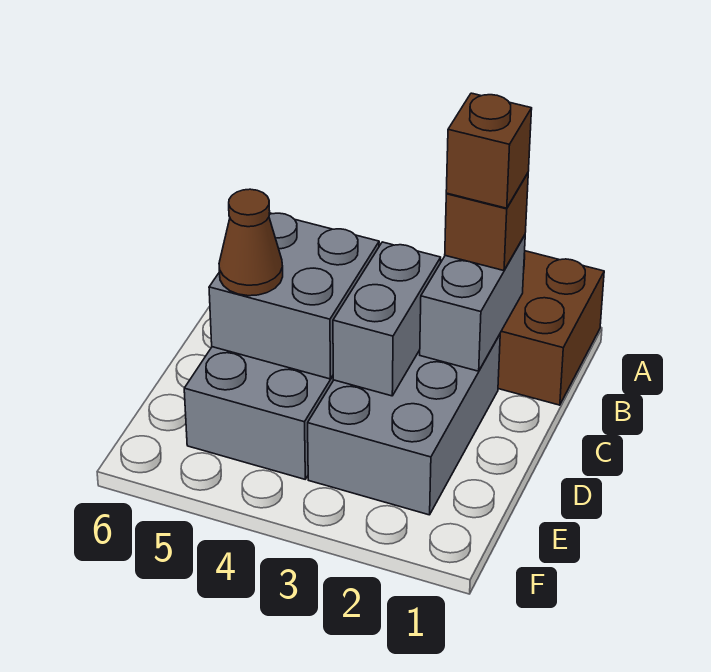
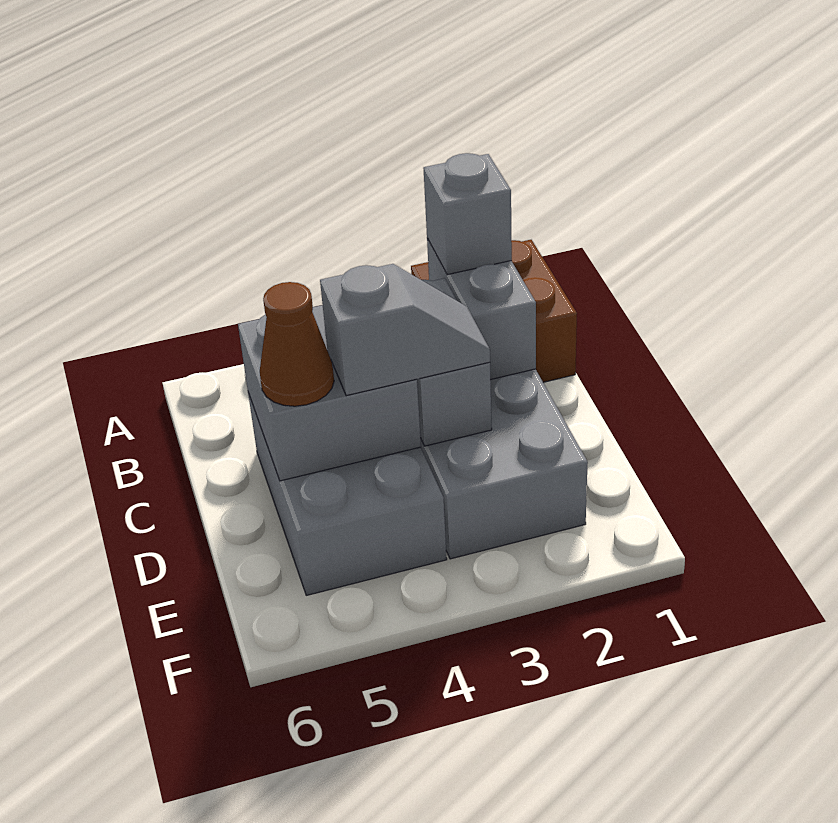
brown brick B2 level 3 -> grey brick B2 level 3
brown brick B2 level 4 -> none
none -> grey slope D3:D4 level 3 top 4

